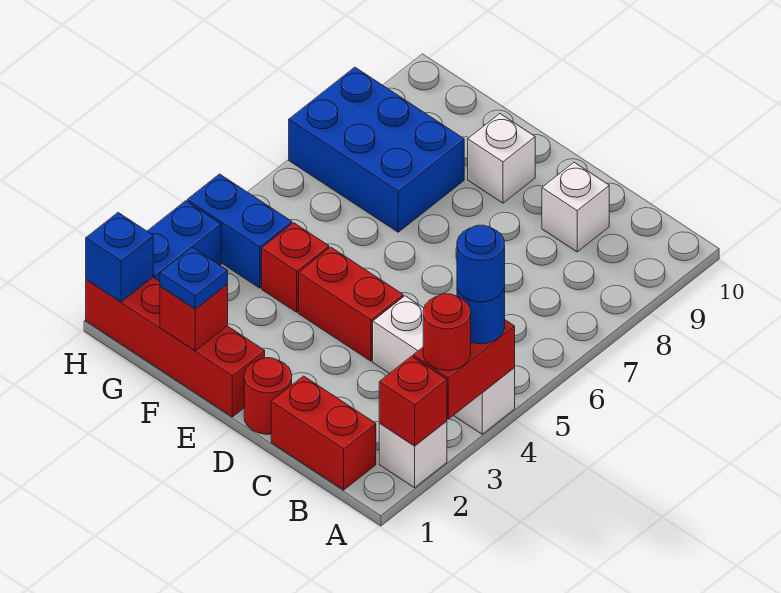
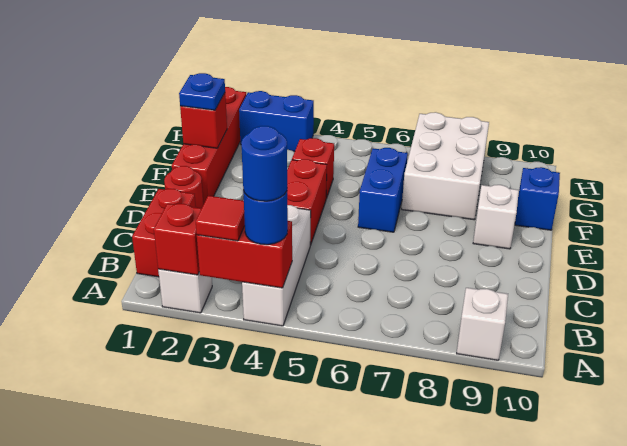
red round brick A3 level 3 -> red tile A3 level 3
white brick C9 level 1 -> white brick A9 level 1
blue brick F7:H8 level 1 -> white brick F7:H8 level 1
blue brick G4:H4 level 1 -> blue brick E6:F6 level 1
blue brick H1 level 2 -> blue brick F10 level 1

